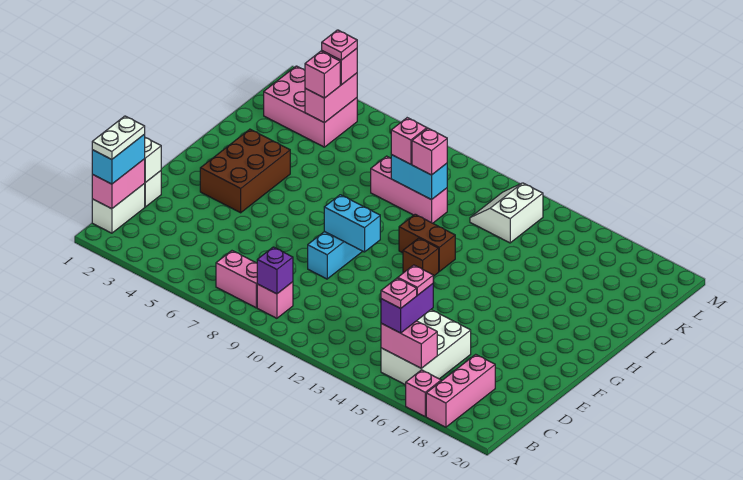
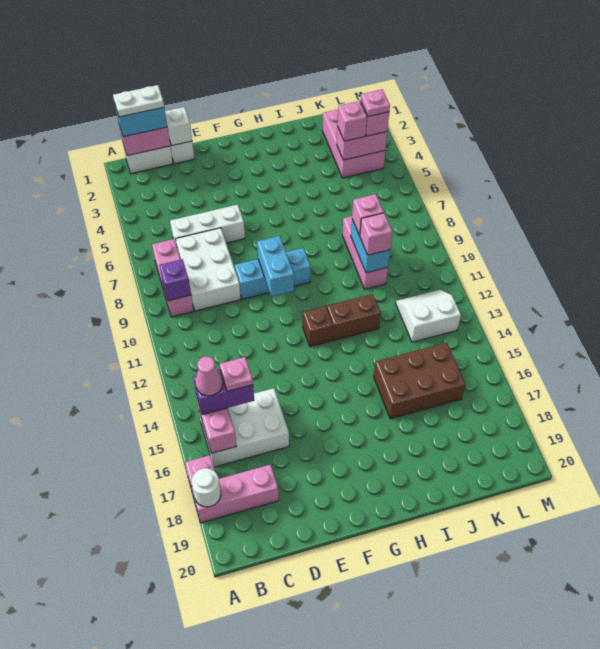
none -> white round brick A18 level 2
pink plate B15 level 4 -> pink cone B15 level 4
none -> white brick C6:E6 level 1
none -> white brick C7:D9 level 1
brown brick F3:H4 level 1 -> brown brick I15:K16 level 1
brown brick H11:H12 level 1 -> brown brick H12:I12 level 1

